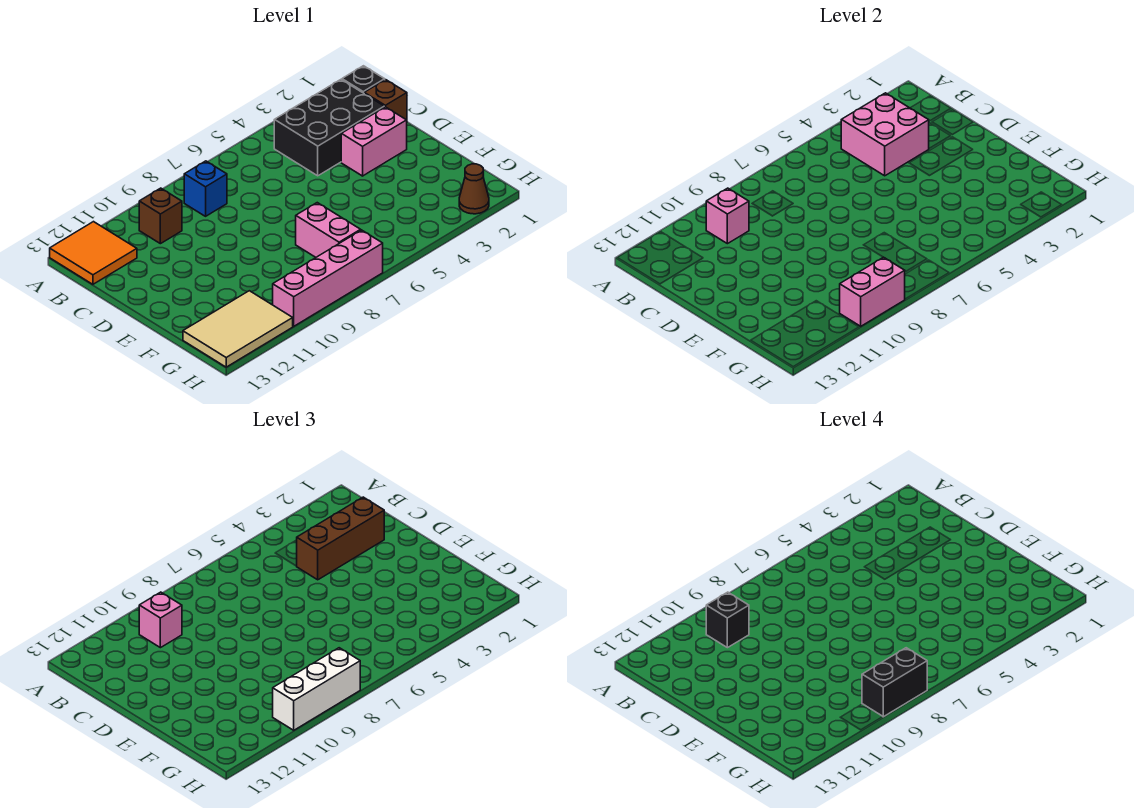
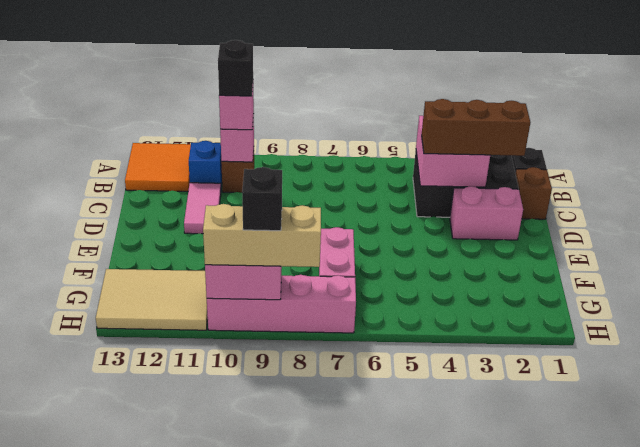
blue brick B8 level 1 -> blue brick B11 level 1
none -> pink tile C11:D11 level 1
brown cone H2 level 1 -> none
white brick H8:H10 level 3 -> tan brick H8:H10 level 3
black brick H8:H9 level 4 -> black brick H9 level 4

